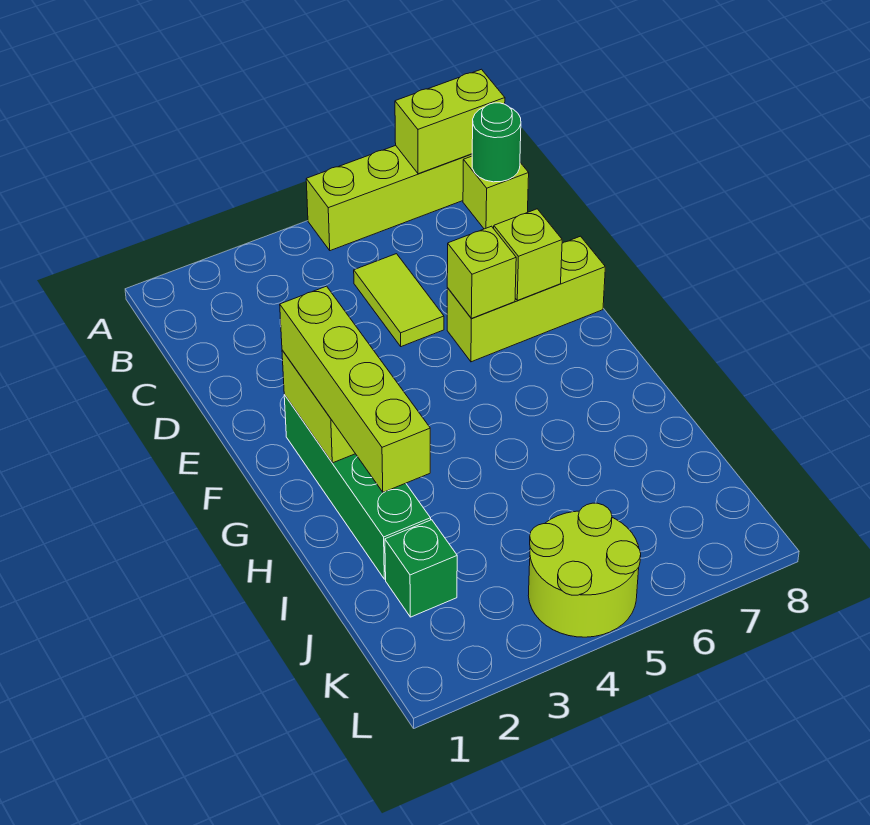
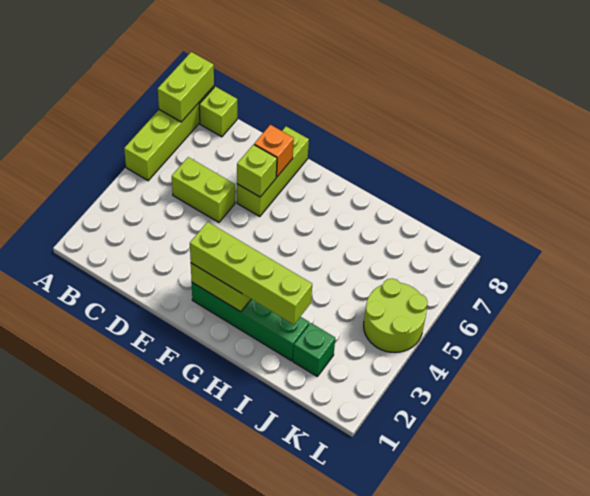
green round brick B8 level 2 -> none
lime tile C5:D5 level 1 -> lime brick C5:D5 level 1
lime brick E7 level 2 -> orange brick E7 level 2

